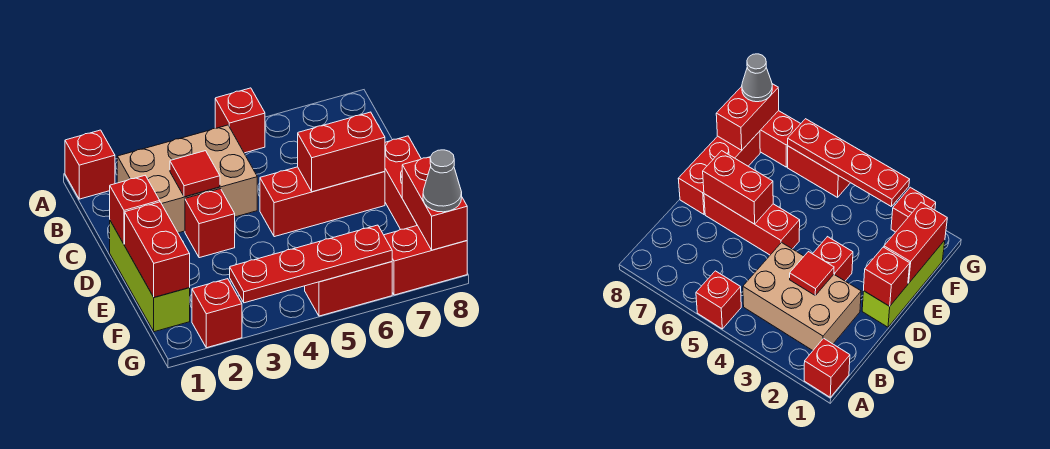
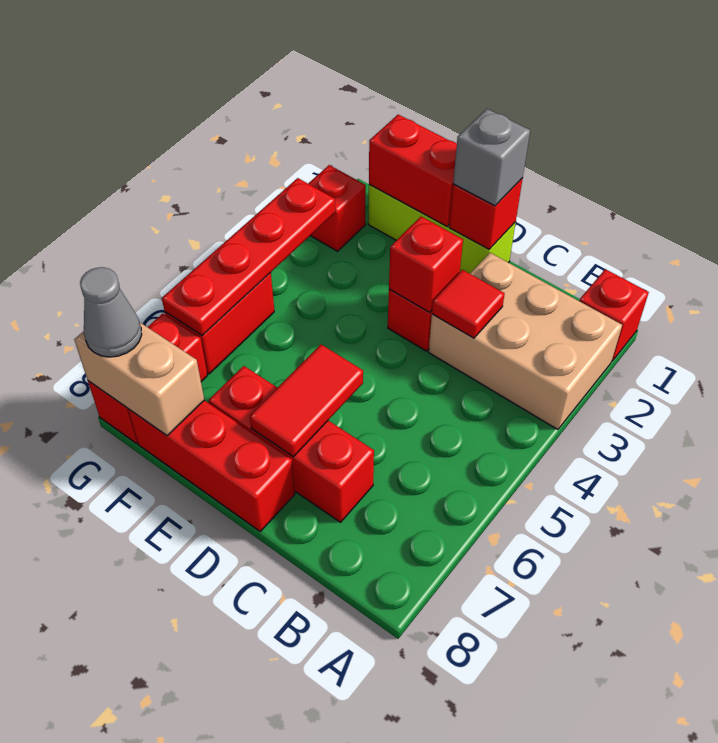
red brick A5 level 1 -> red brick D3 level 2
tan brick B2:C4 level 1 -> tan brick A2:C3 level 1
none -> grey brick D1 level 3
red brick D5:D7 level 1 -> red brick C7:E7 level 1
red brick D6:D7 level 2 -> red tile D6:D7 level 2
red brick F8:G8 level 2 -> tan brick F8:G8 level 2

